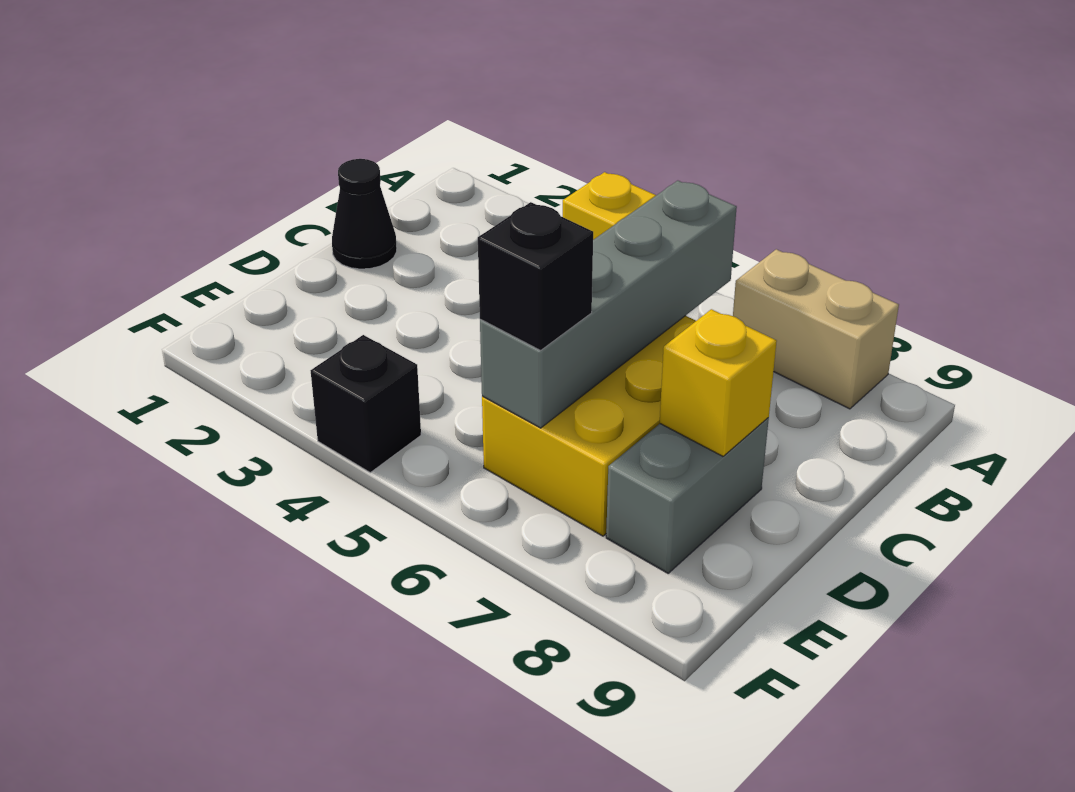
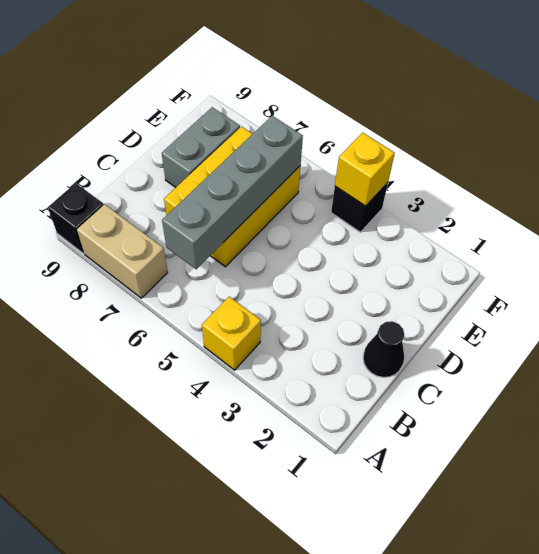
yellow brick D8 level 2 -> yellow brick F4 level 2
black brick E6 level 3 -> black brick A9 level 1

